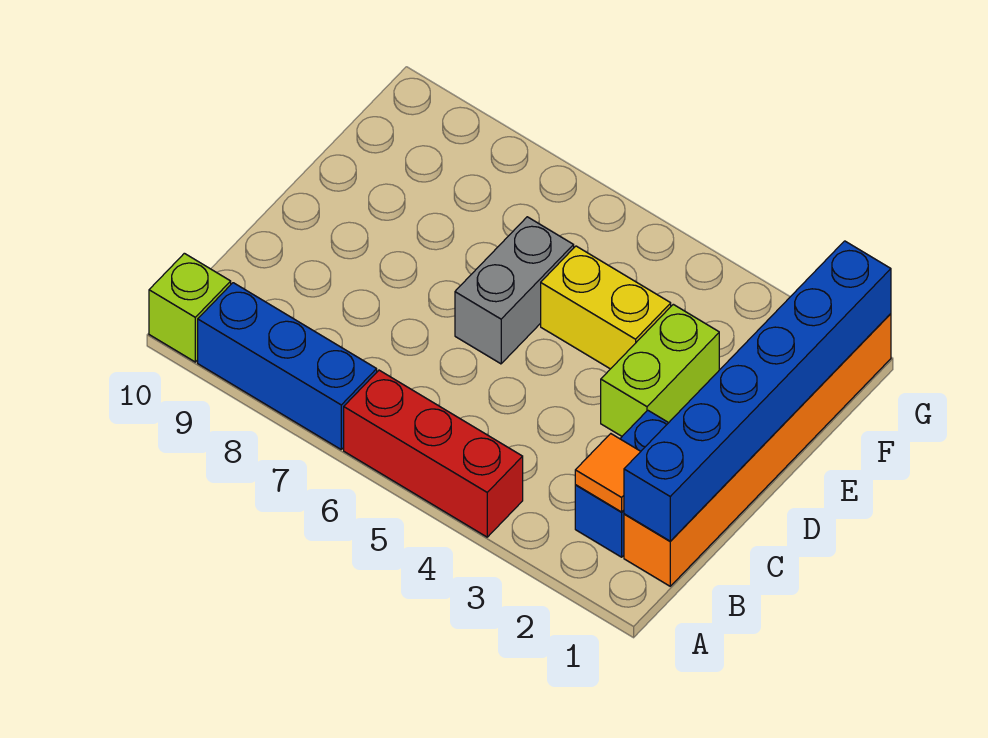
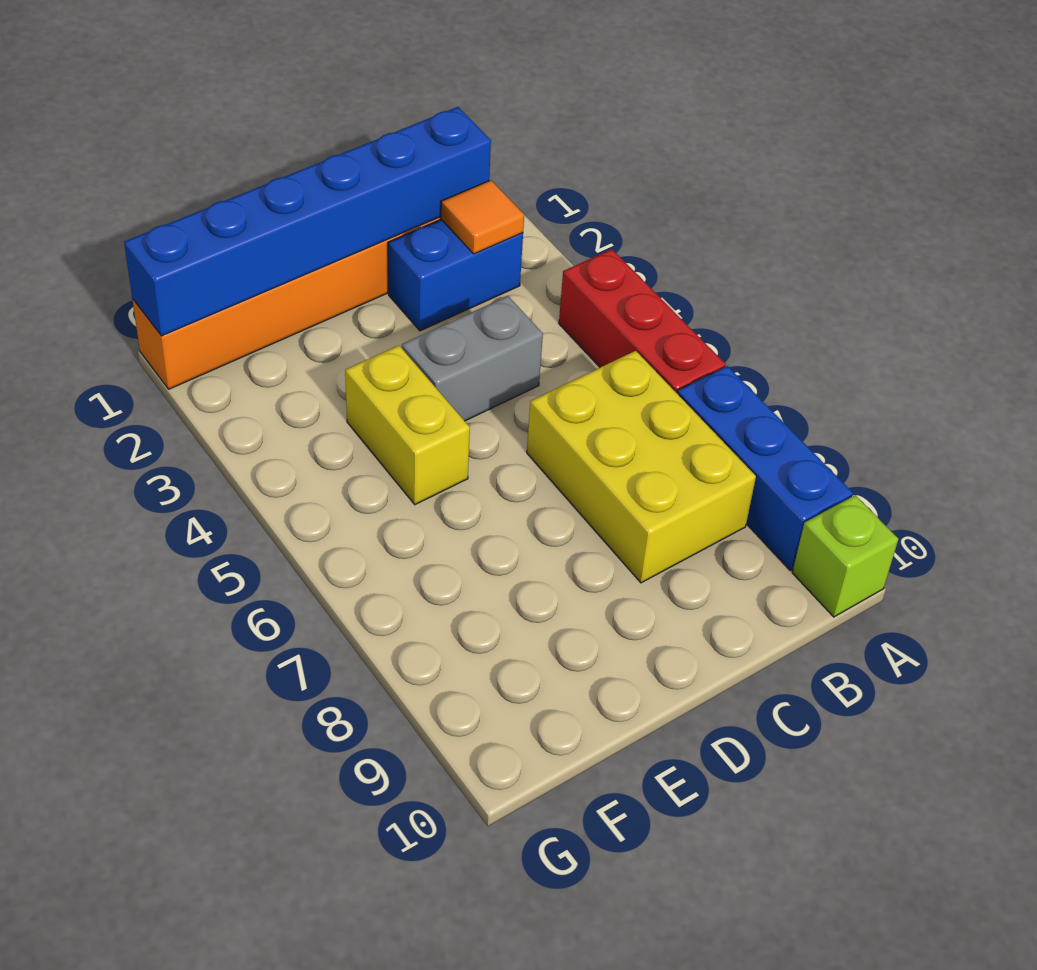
none -> yellow brick B6:C8 level 1
lime brick D3:E3 level 1 -> none
grey brick D6:E6 level 1 -> grey brick C4:D4 level 1

